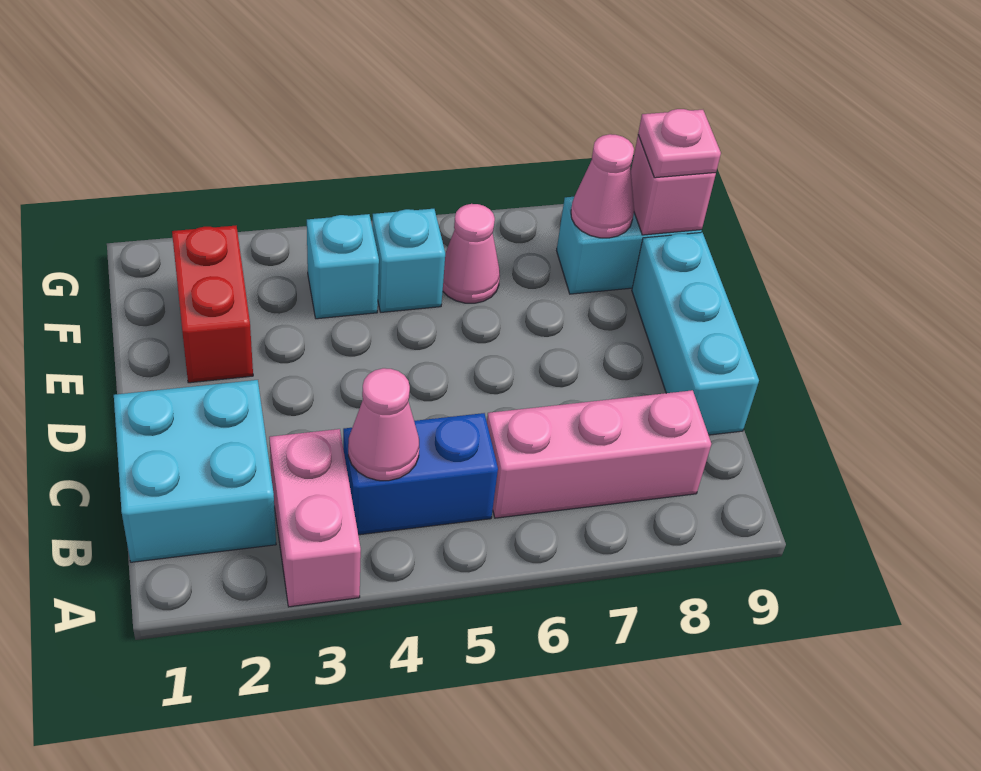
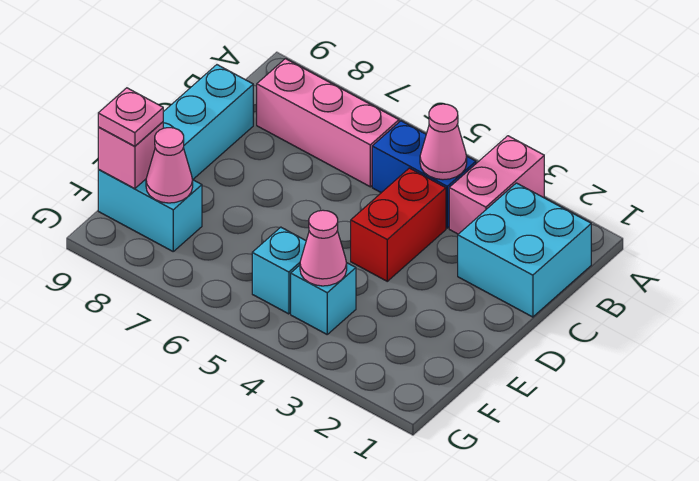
red brick E2:F2 level 1 -> red brick C4:D4 level 1
pink cone F6 level 1 -> pink cone F4 level 2

